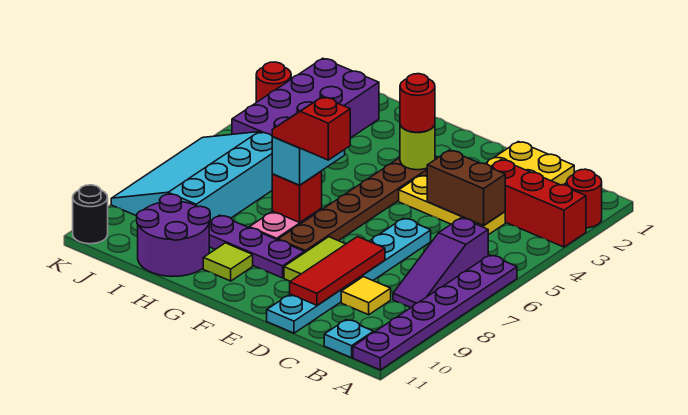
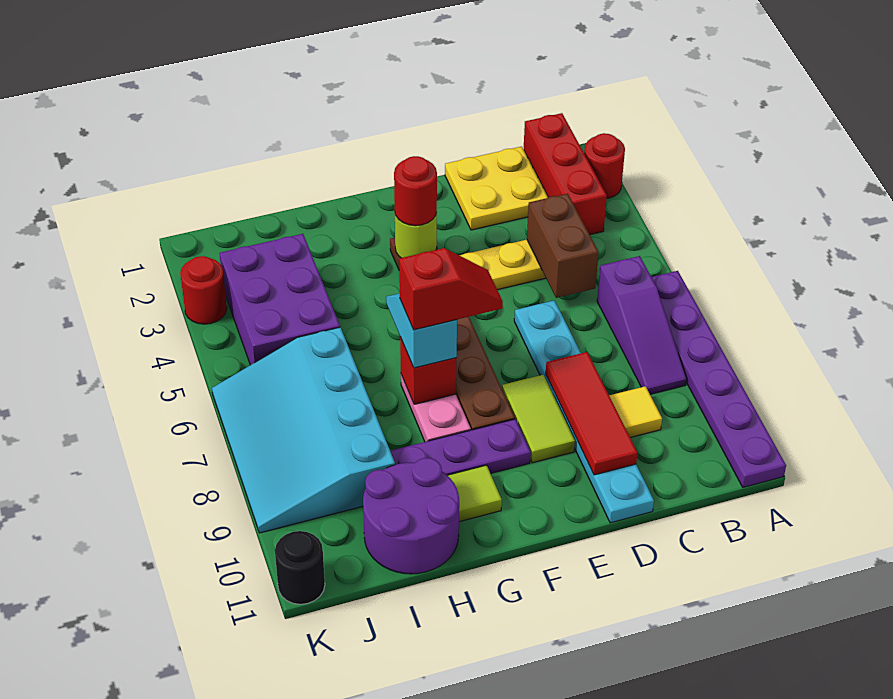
red brick A3:C3 level 1 -> red brick B1:B3 level 1
cyan plate B11 level 1 -> none
brown brick C4:D4 level 2 -> brown brick C4:C5 level 2
red slope F7:G7 level 4 top F -> red slope F7:G7 level 4 top G
purple brick I2:J5 level 1 -> purple brick I3:J5 level 1

